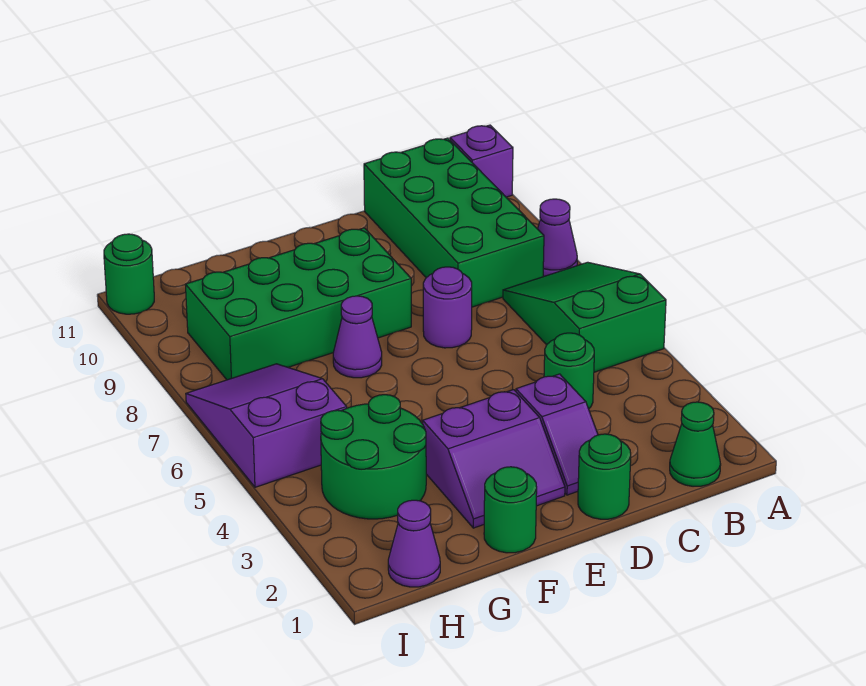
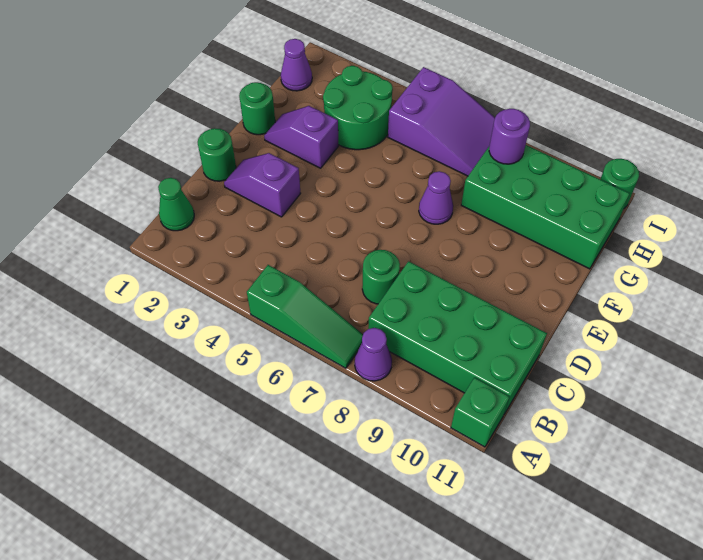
green slope A5:B7 level 1 top 5 -> green slope A5:A7 level 1 top 5
purple brick A11 level 1 -> green brick A11 level 1
green round brick C4 level 1 -> green round brick C7 level 1
purple round brick D7 level 1 -> purple round brick H8 level 2
purple slope E2:F3 level 1 top 3 -> purple slope F2:F3 level 1 top 3
green brick E8:H9 level 1 -> green brick G8:H11 level 1

